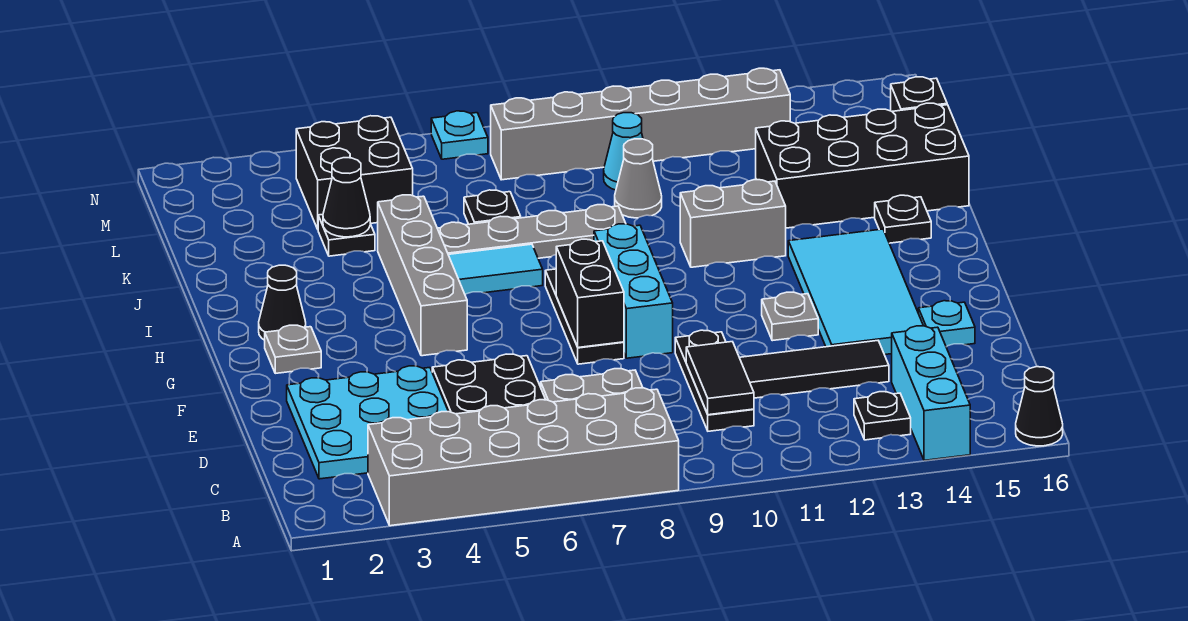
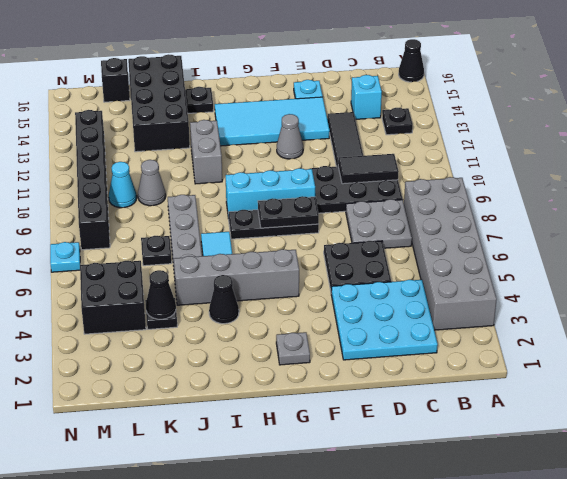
cyan brick A14:C14 level 1 -> cyan brick C14 level 1
black plate C10:E10 level 1 -> black plate C9:E10 level 1
black brick F8:G8 level 2 -> black plate F8:G8 level 2
grey plate F12 level 1 -> grey cone F12 level 1
black cone H2 level 1 -> black cone I4 level 1
grey brick M8:M13 level 1 -> black brick M8:M13 level 1

